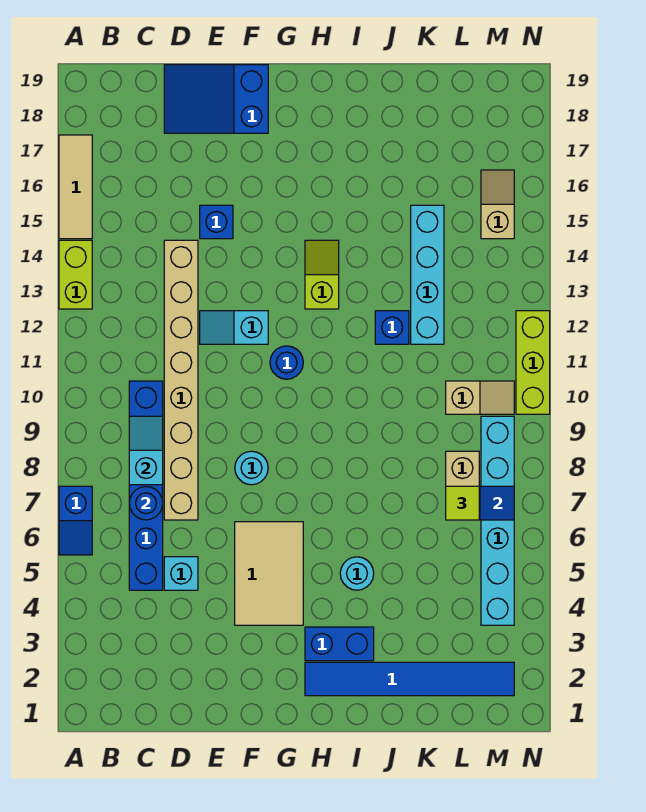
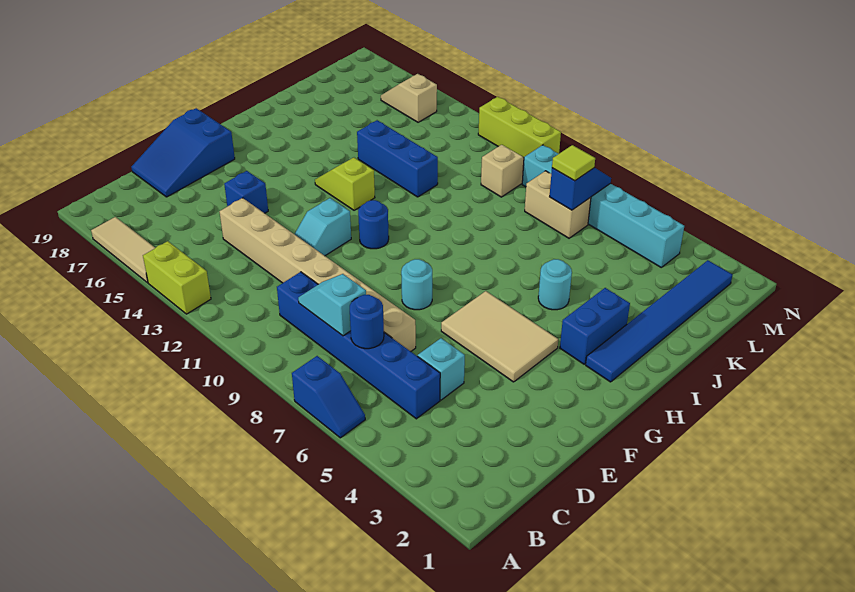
blue brick J12 level 1 -> blue brick J12:J14 level 1
cyan brick K12:K15 level 1 -> none

